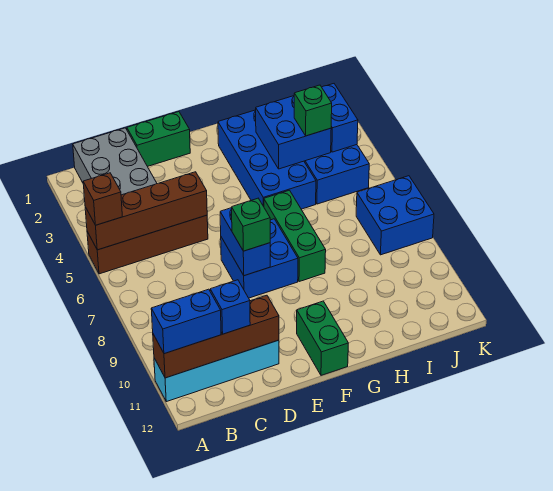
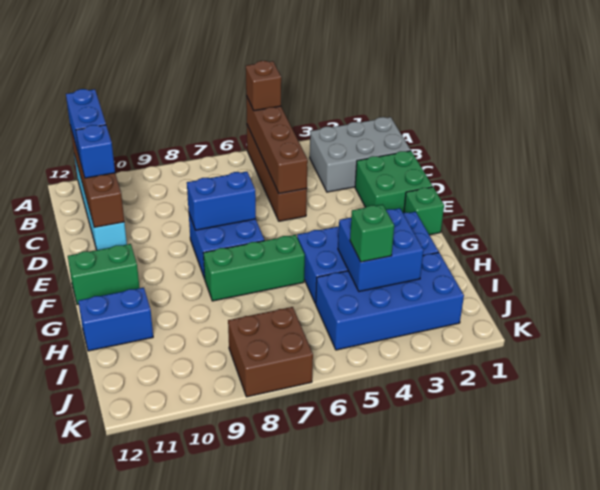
green brick D1:E1 level 1 -> green brick D1:E2 level 1
green brick E8 level 3 -> green brick F1 level 1
blue brick J3:J4 level 2 -> blue brick H11:H12 level 1
blue brick J7:K8 level 1 -> brown brick J7:K8 level 1

